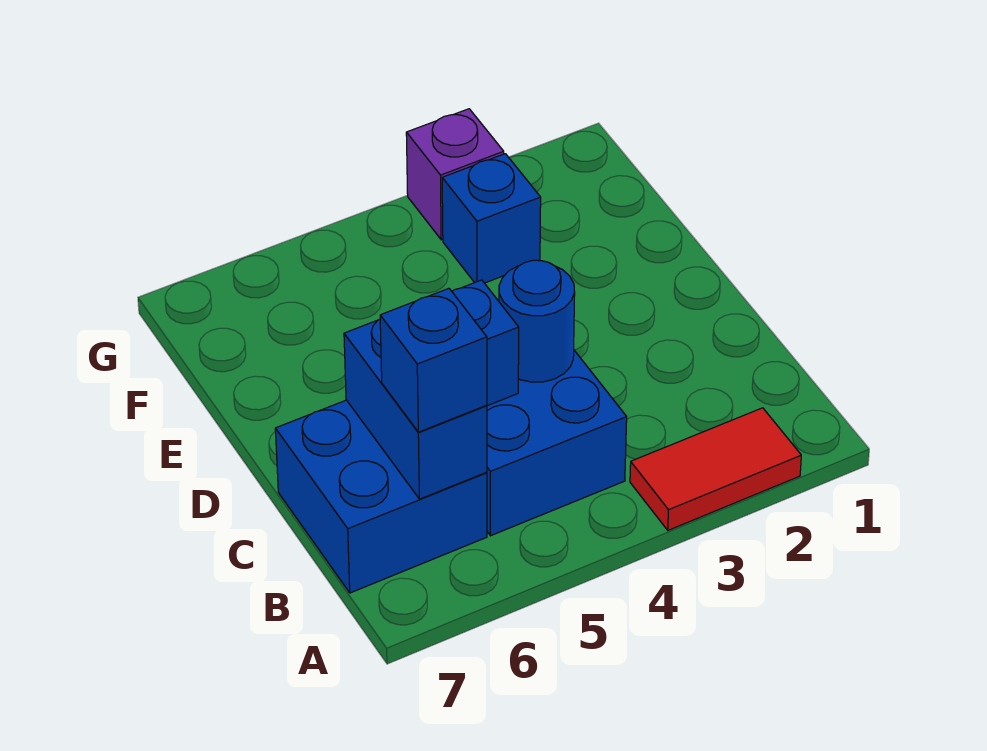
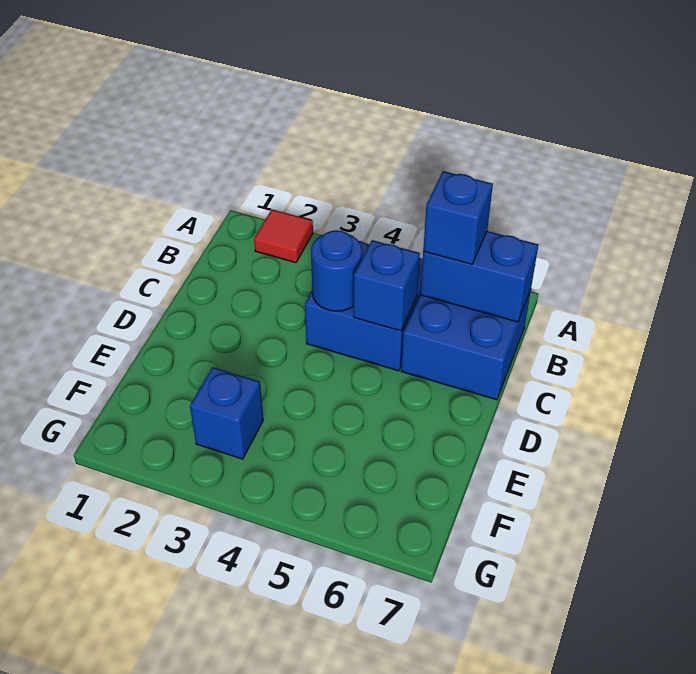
red tile A2:A3 level 1 -> red tile A2 level 1
blue brick B6:C6 level 2 -> blue brick B6:B7 level 2
purple brick G3 level 1 -> none

